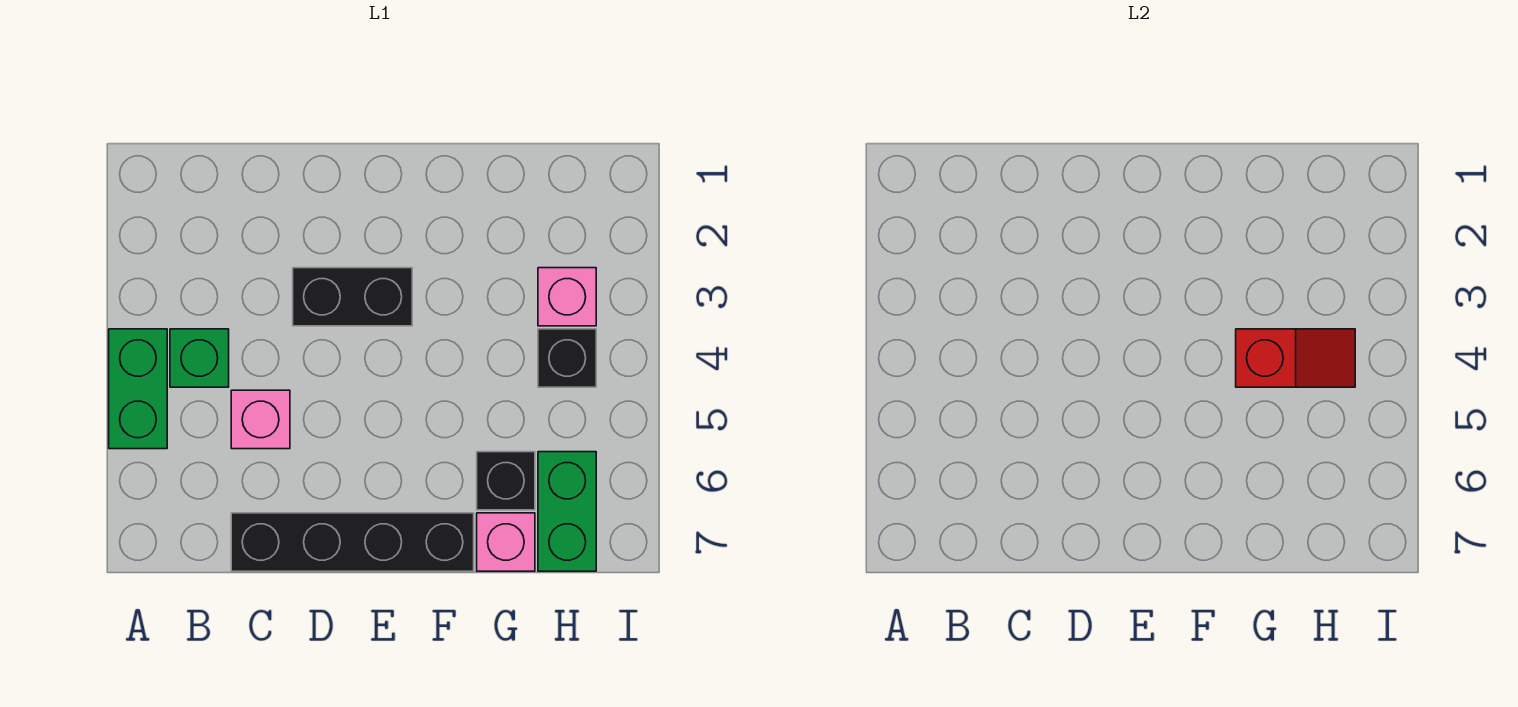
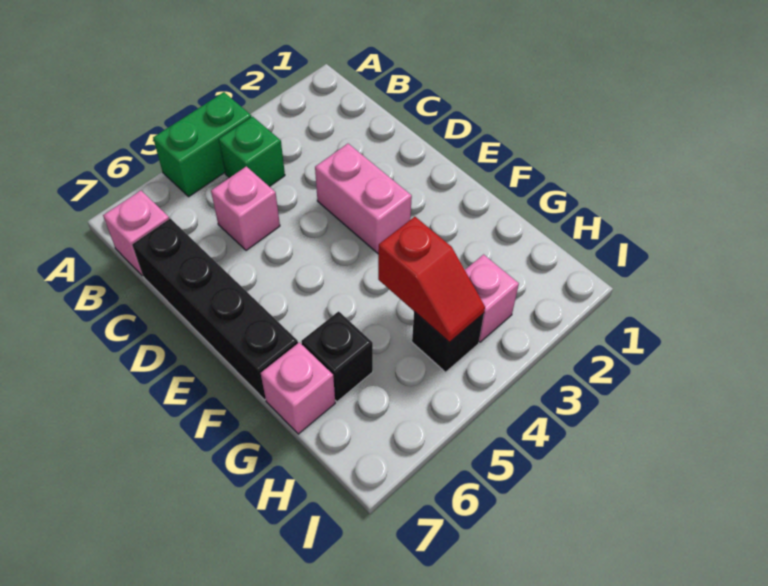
none -> pink brick B7 level 1
black brick D3:E3 level 1 -> pink brick D3:E3 level 1
green brick H6:H7 level 1 -> none

